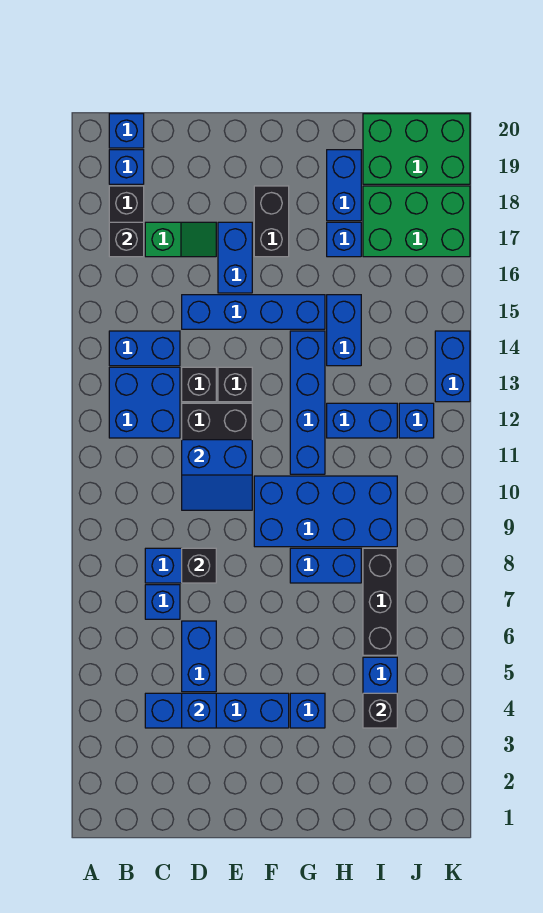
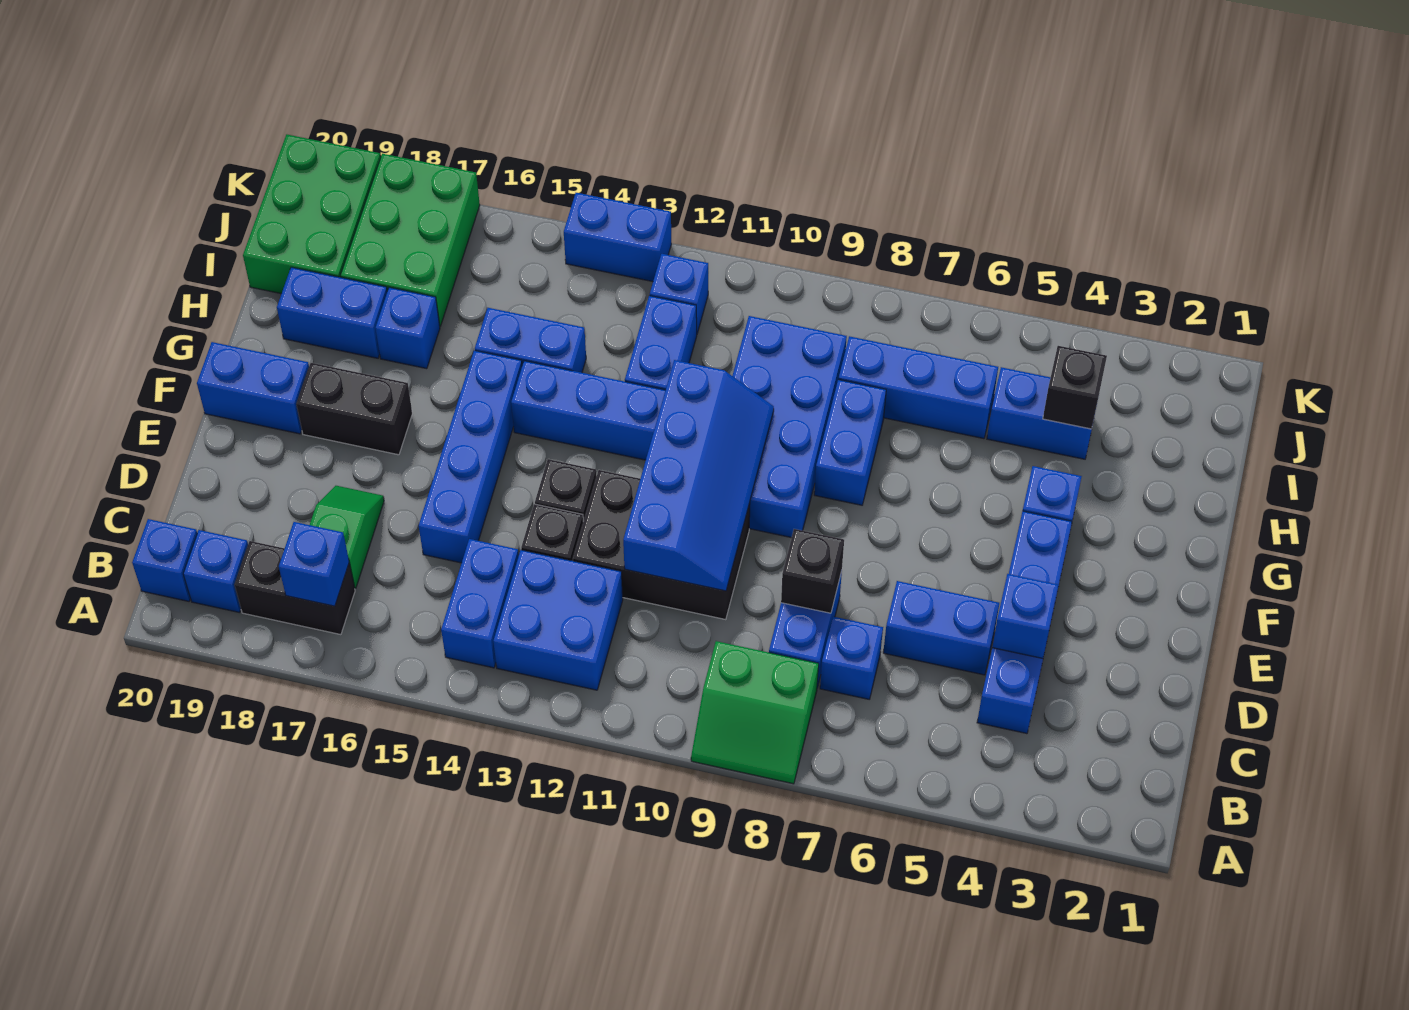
none -> green slope A8:B9 level 1 top B
black brick B17 level 2 -> blue brick B17 level 2
blue slope D10:E11 level 2 top 11 -> blue slope D10:G11 level 2 top 11
blue brick E16:E17 level 1 -> blue brick F19:F20 level 1
black brick I6:I8 level 1 -> blue brick I6:I8 level 1

